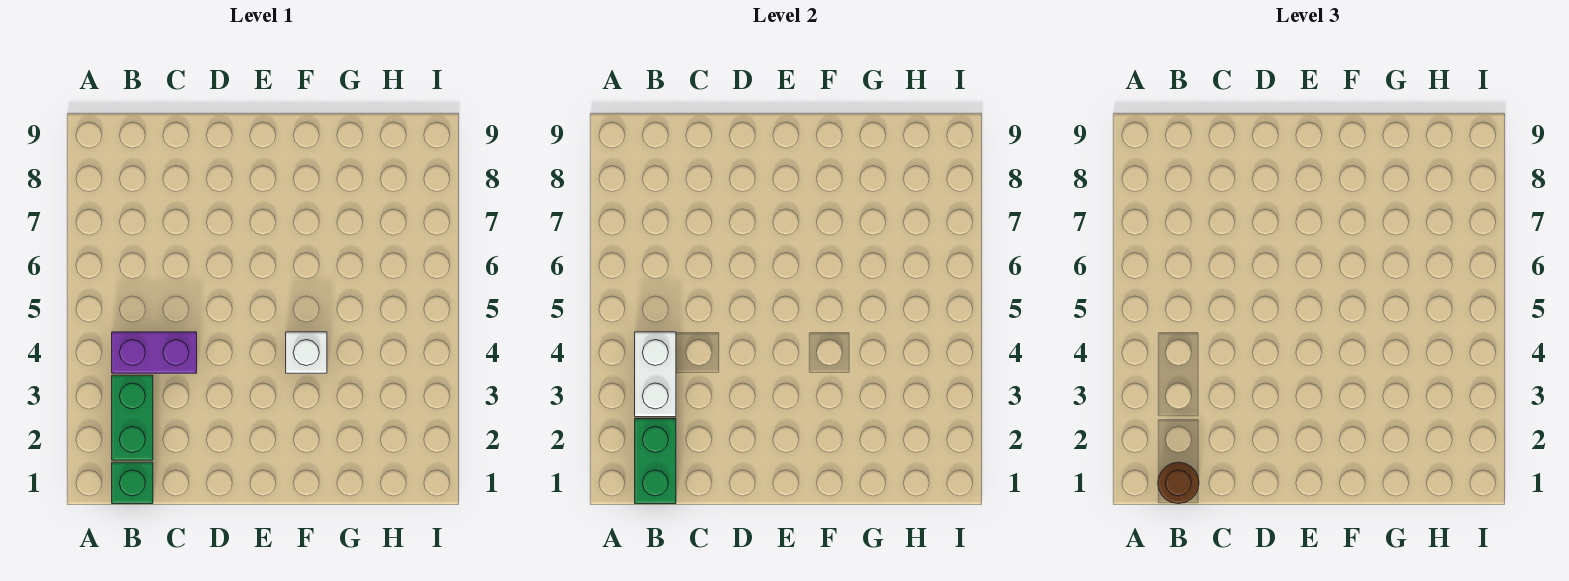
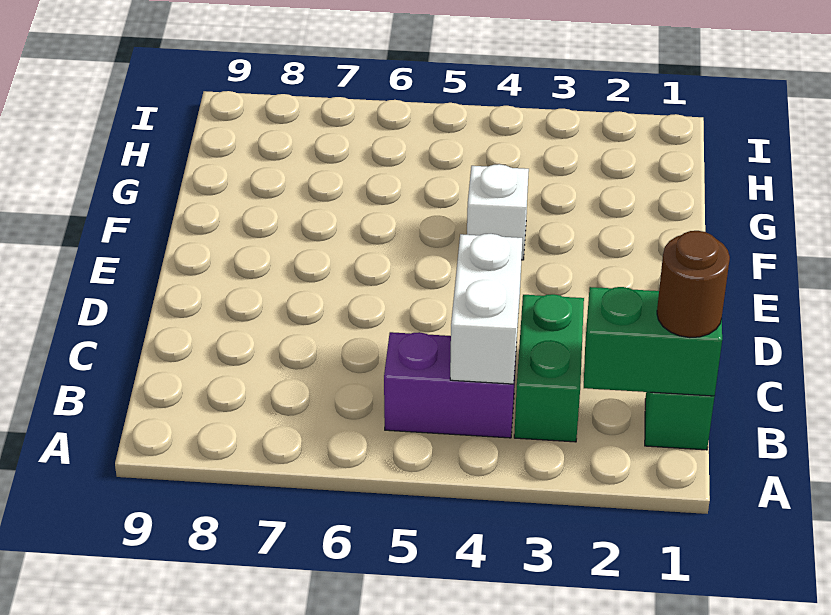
green brick B2:B3 level 1 -> green brick B3:C3 level 1
white brick B3:B4 level 2 -> white brick B4:C4 level 2
purple brick B4:C4 level 1 -> purple brick B4:B5 level 1

